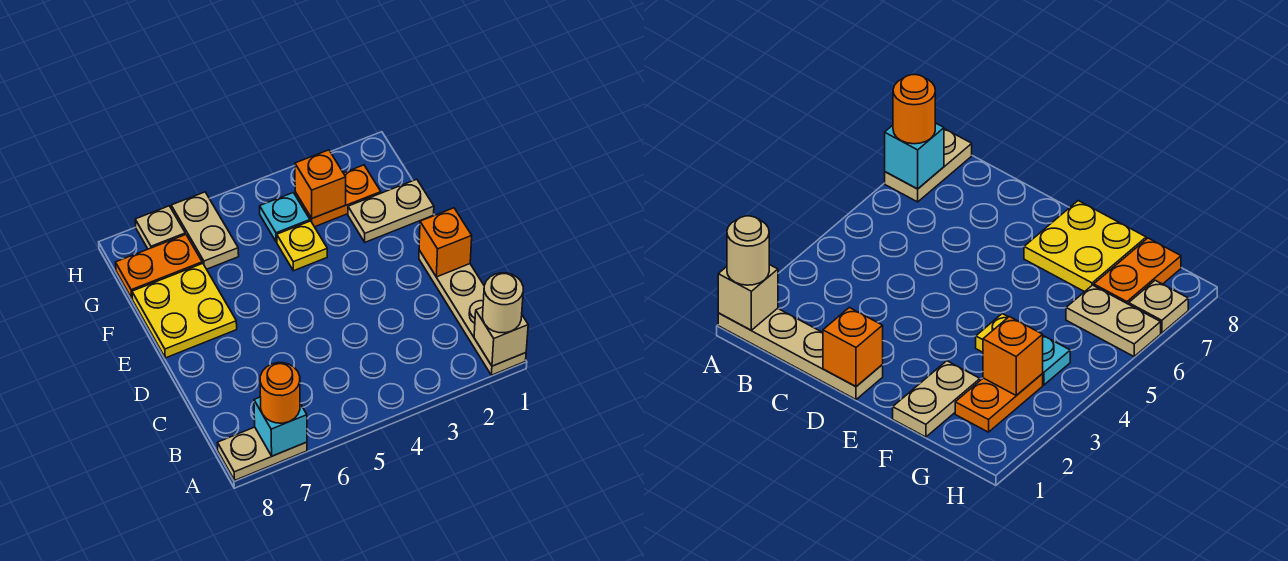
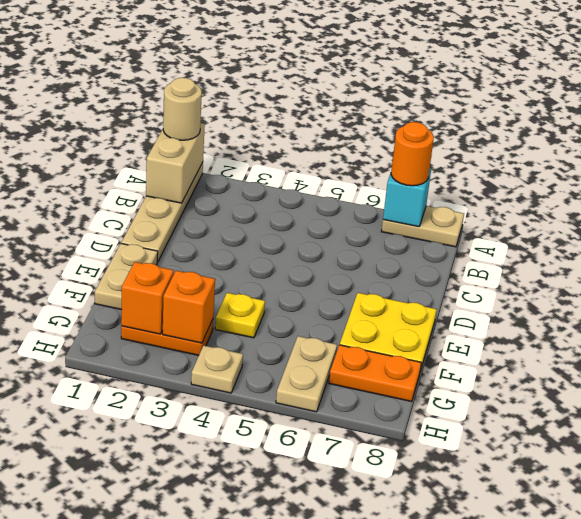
tan brick A1 level 2 -> tan brick A1:B1 level 2
orange brick D1 level 2 -> orange brick G2 level 2
tan plate F1:F2 level 1 -> tan plate E1:F1 level 1
cyan plate G4 level 1 -> none
tan plate H7 level 1 -> tan plate H4 level 1

